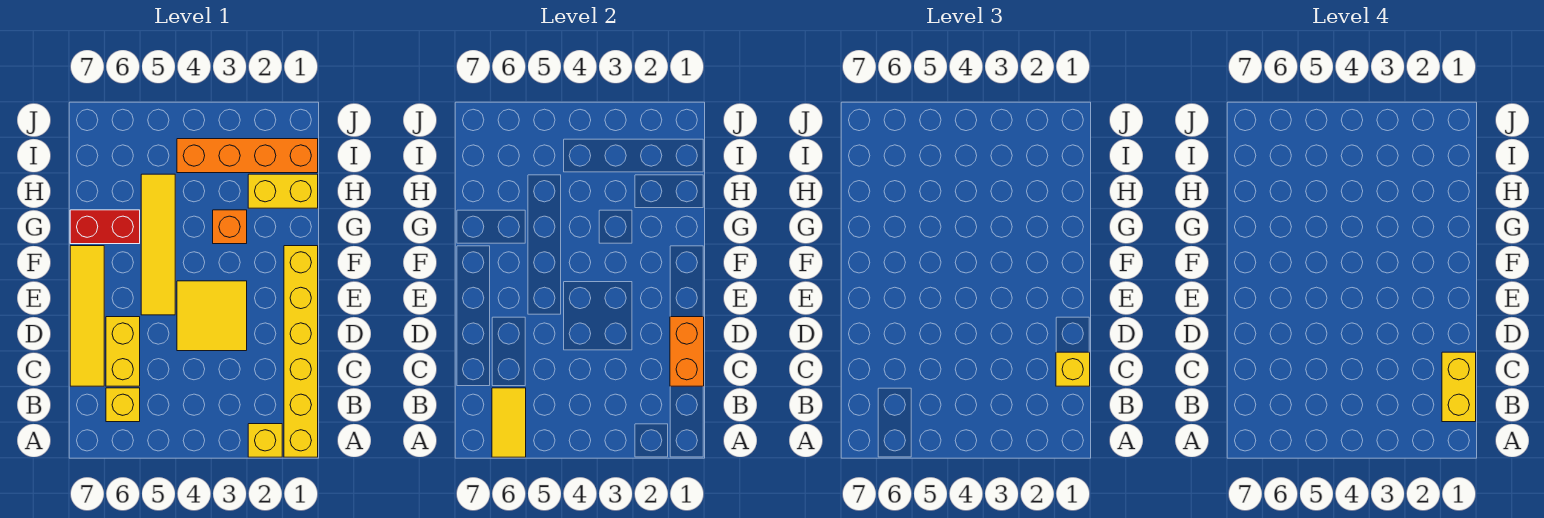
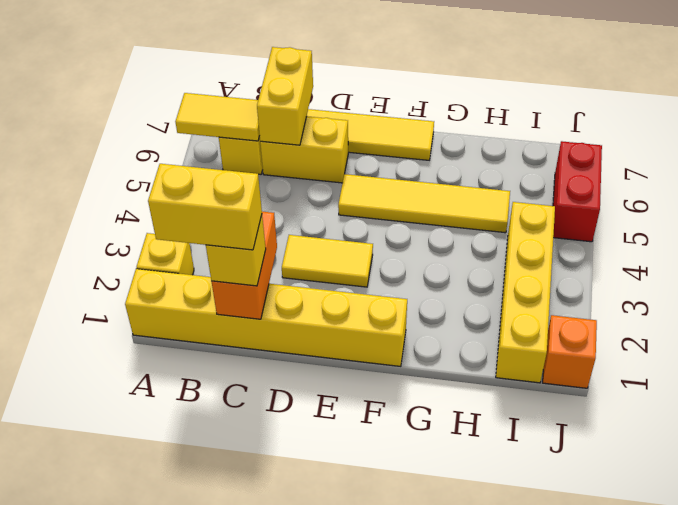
orange brick C1:D1 level 2 -> orange brick C1:C2 level 2
yellow tile D3:E4 level 1 -> yellow tile D3:E3 level 1
orange brick G3 level 1 -> orange brick J1 level 1
red brick G6:G7 level 1 -> red brick J5:J6 level 1
yellow brick H1:H2 level 1 -> yellow brick C6:C7 level 2
orange brick I1:I4 level 1 -> yellow brick I1:I4 level 1

